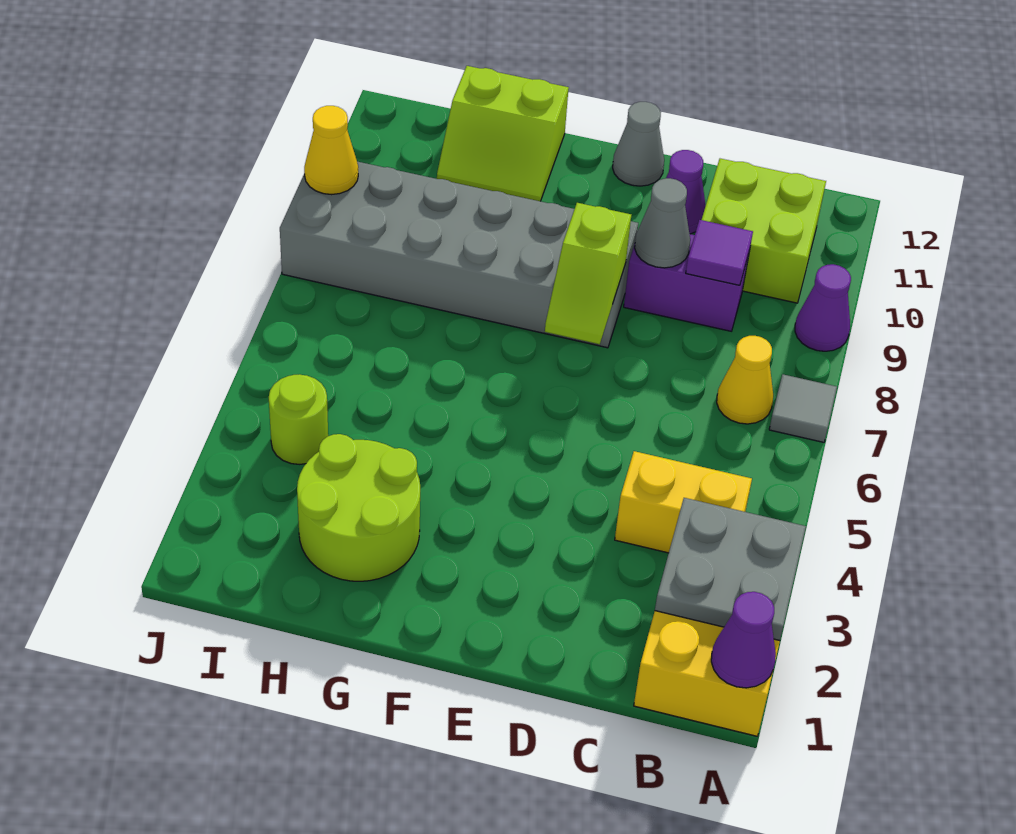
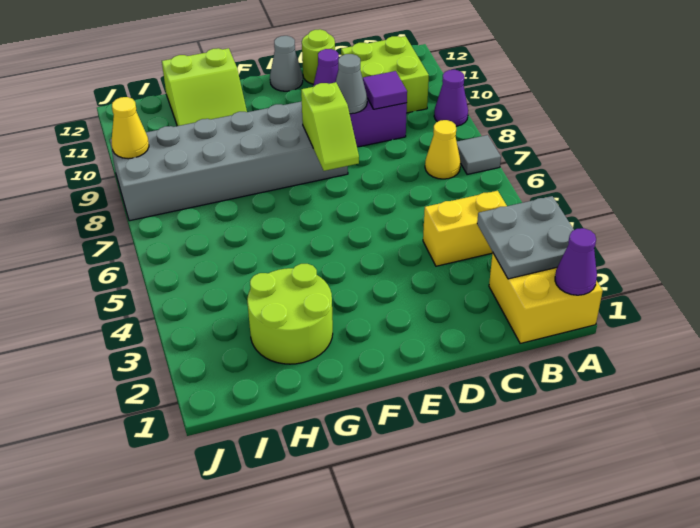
lime round brick I4 level 1 -> lime round brick D12 level 1

